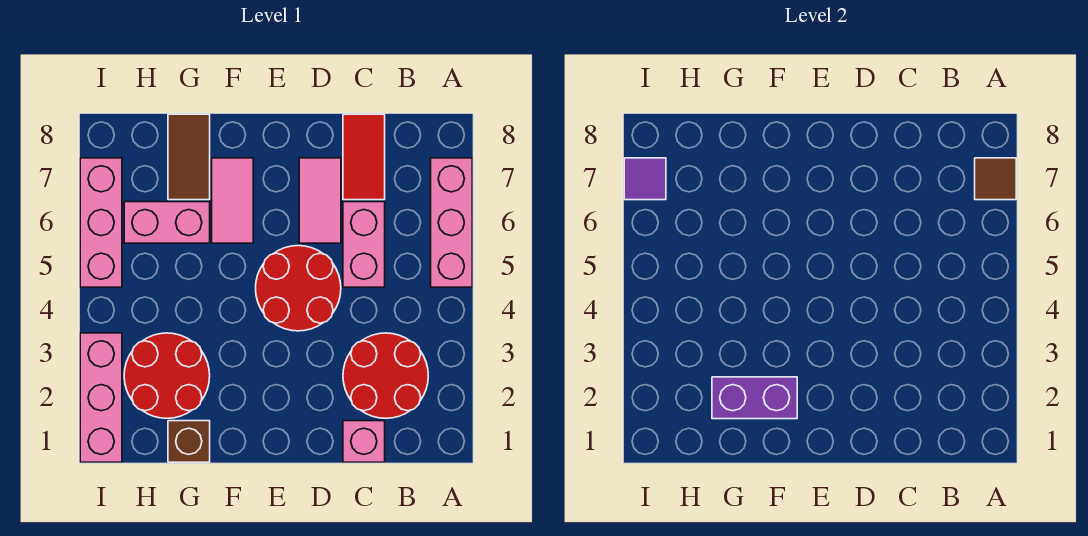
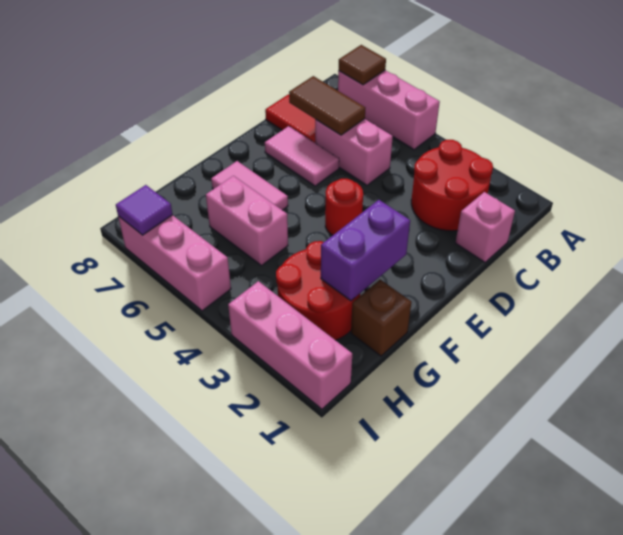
red round brick D4:E5 level 1 -> red round brick E4 level 1
pink brick G6:H6 level 1 -> pink brick G5:G6 level 1
brown tile G7:G8 level 1 -> brown tile C6:C7 level 2

